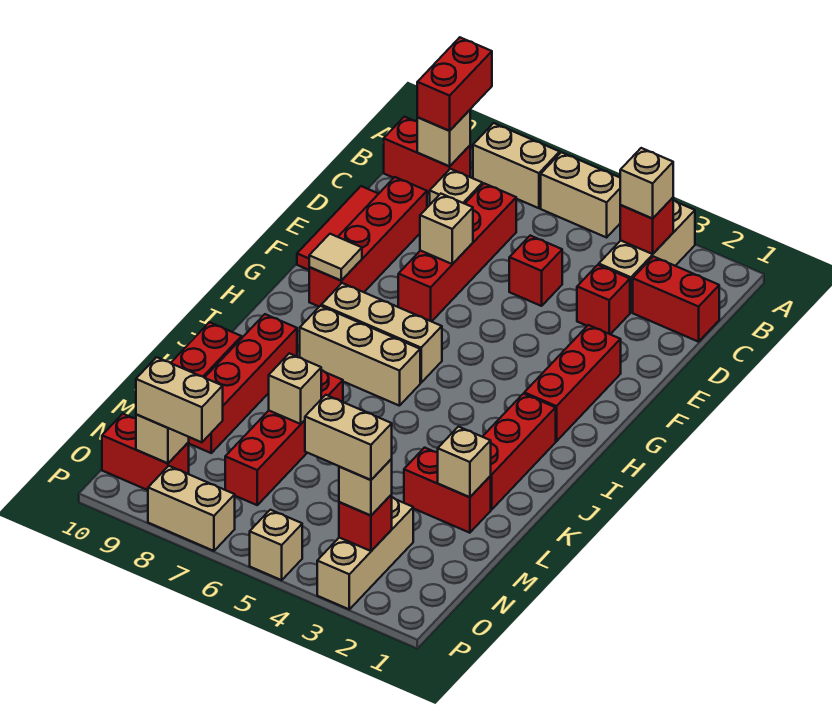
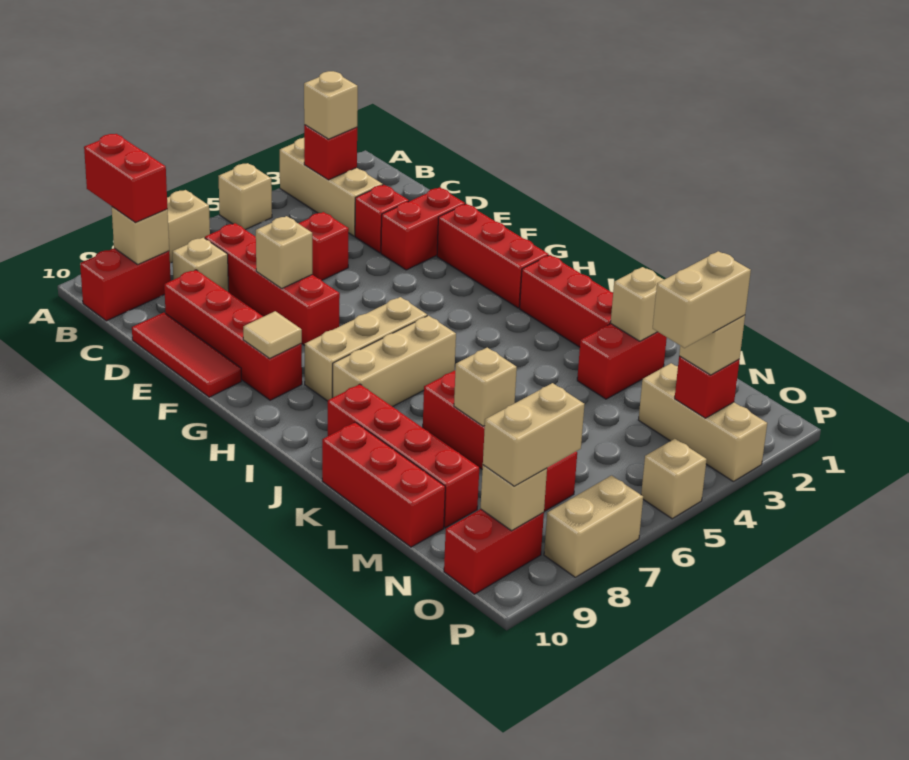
tan brick A5:A6 level 1 -> tan brick A5 level 1
red brick C1:C2 level 1 -> red brick E2:E3 level 1

